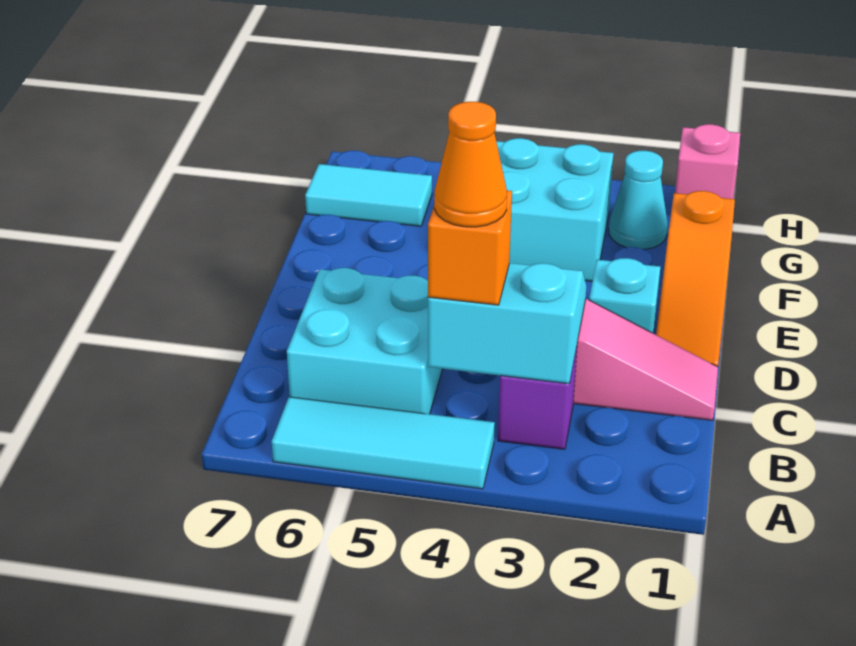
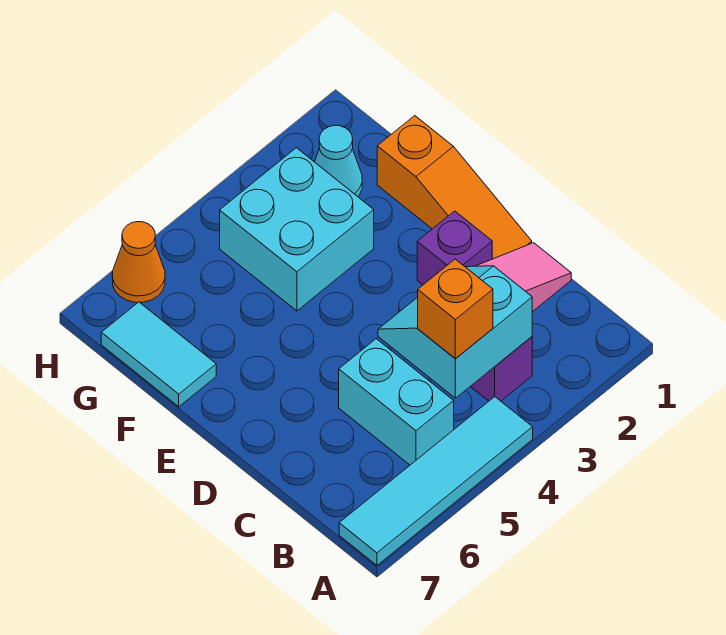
cyan tile A4:A6 level 1 -> cyan tile A4:A7 level 1
orange cone B4 level 4 -> orange cone H6 level 1
cyan brick B5:C6 level 1 -> cyan brick B5:C5 level 1
cyan brick D2 level 1 -> purple brick D2 level 1
cyan tile G6:G7 level 1 -> cyan tile F7:G7 level 1
pink brick H1 level 1 -> none

